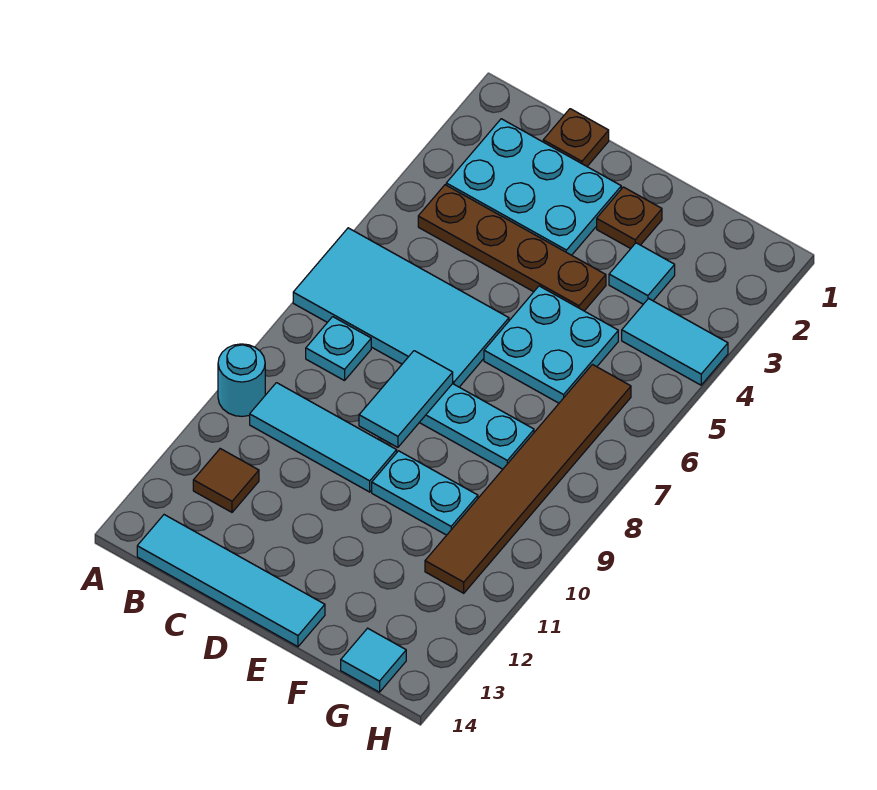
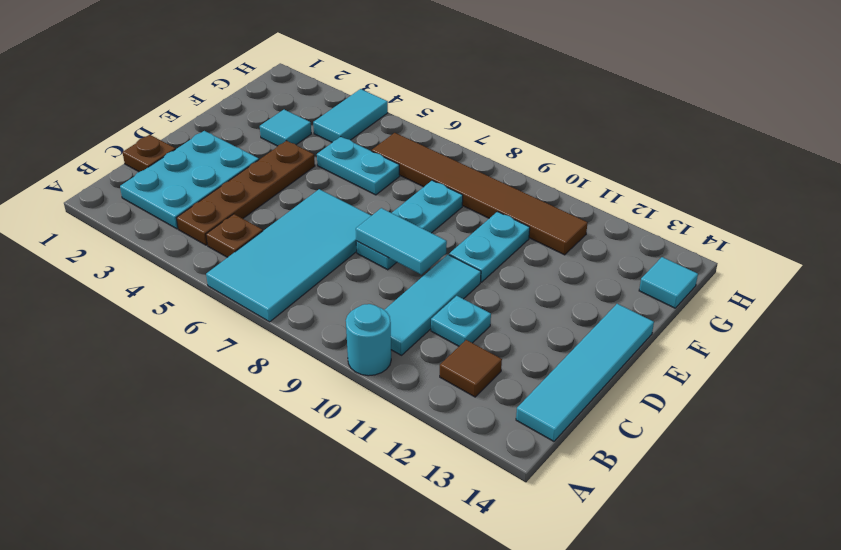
cyan plate B8 level 1 -> cyan plate C11 level 1
brown plate E2 level 1 -> brown plate B5 level 1
cyan plate E5:F6 level 1 -> cyan plate F5:F6 level 1

